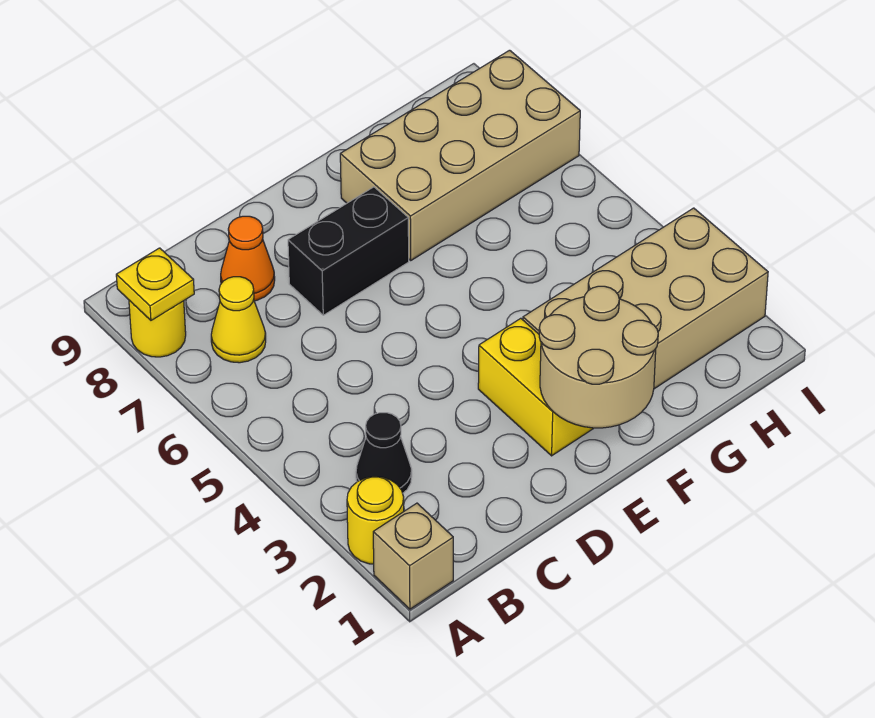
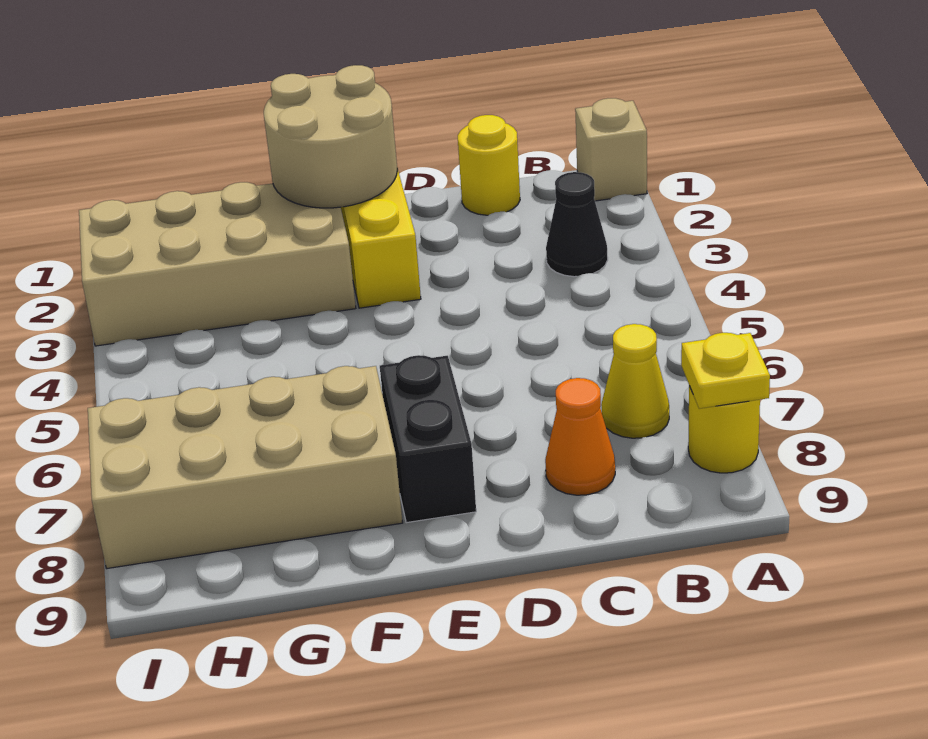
yellow round brick A2 level 1 -> yellow round brick C1 level 1
black brick D7:E7 level 1 -> black brick E7:E8 level 1

